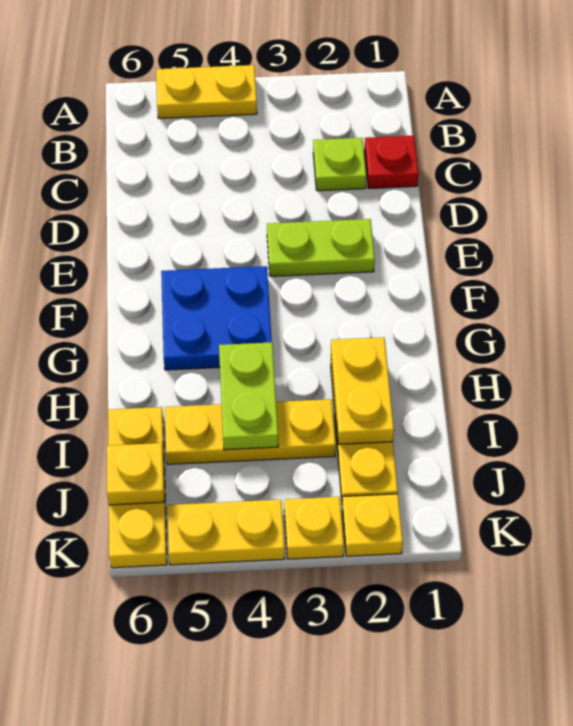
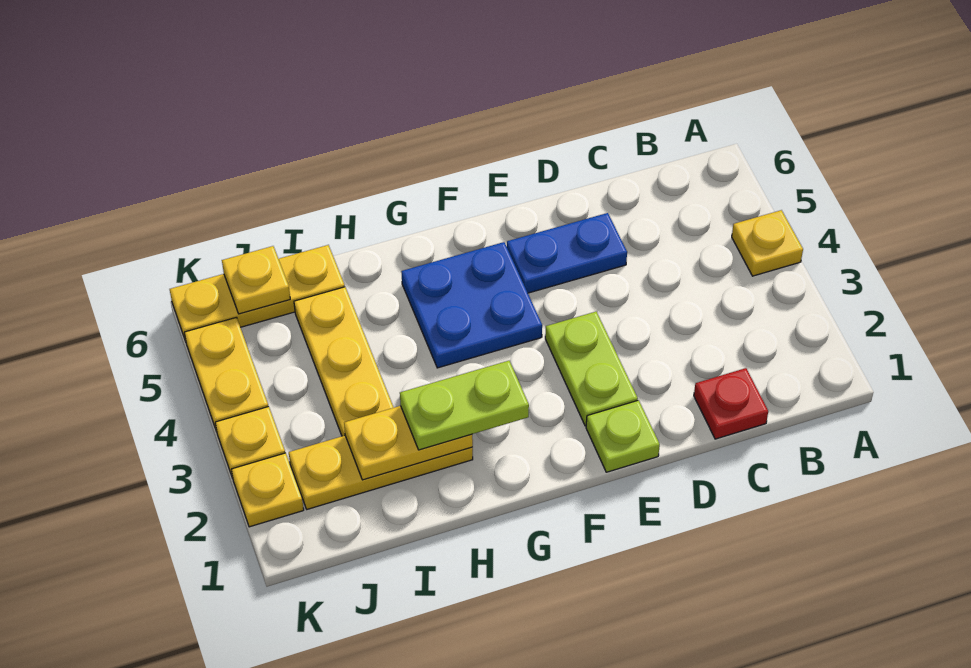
yellow plate A4:A5 level 1 -> yellow plate A4 level 1
lime plate C2 level 1 -> lime plate E1 level 1
none -> blue plate D5:E5 level 1
lime plate H4:I4 level 2 -> lime plate G2:H2 level 3

